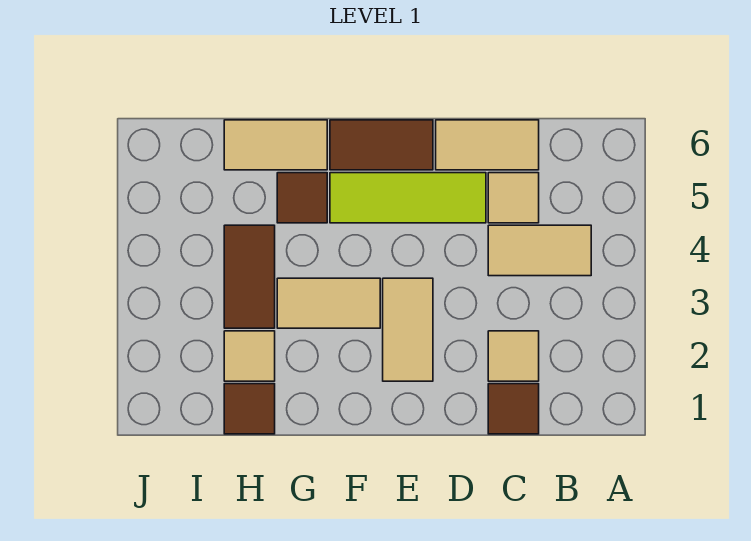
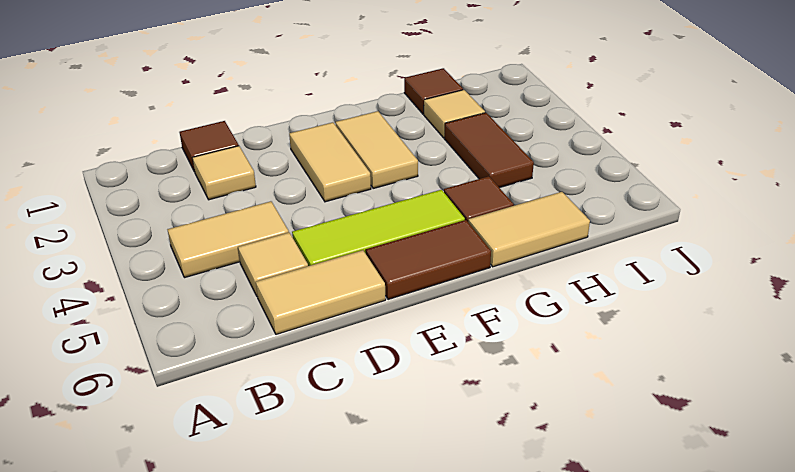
tan tile F3:G3 level 1 -> tan tile F2:F3 level 1

